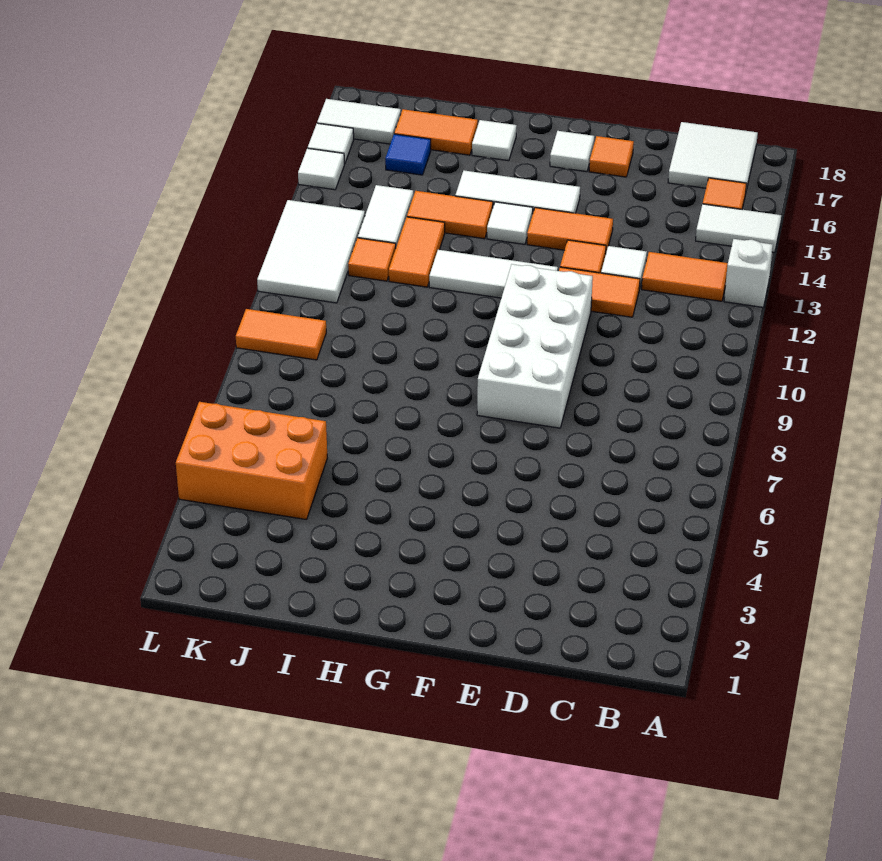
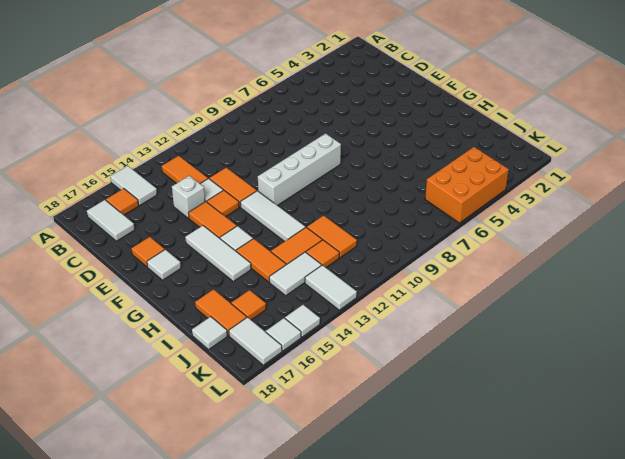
white brick A13 level 1 -> white brick D14 level 1
white tile B17:C18 level 1 -> white tile B17:C17 level 1
white brick E8:F11 level 1 -> white brick F8:F11 level 1
white tile H17 level 1 -> white tile J18 level 1
orange brick J4:L5 level 1 -> orange brick K4:L6 level 1
blue tile J16 level 1 -> orange tile J16 level 1
orange tile K9:L9 level 1 -> orange tile I11:J11 level 1
white tile K11:L13 level 1 -> white tile K13:L13 level 1

